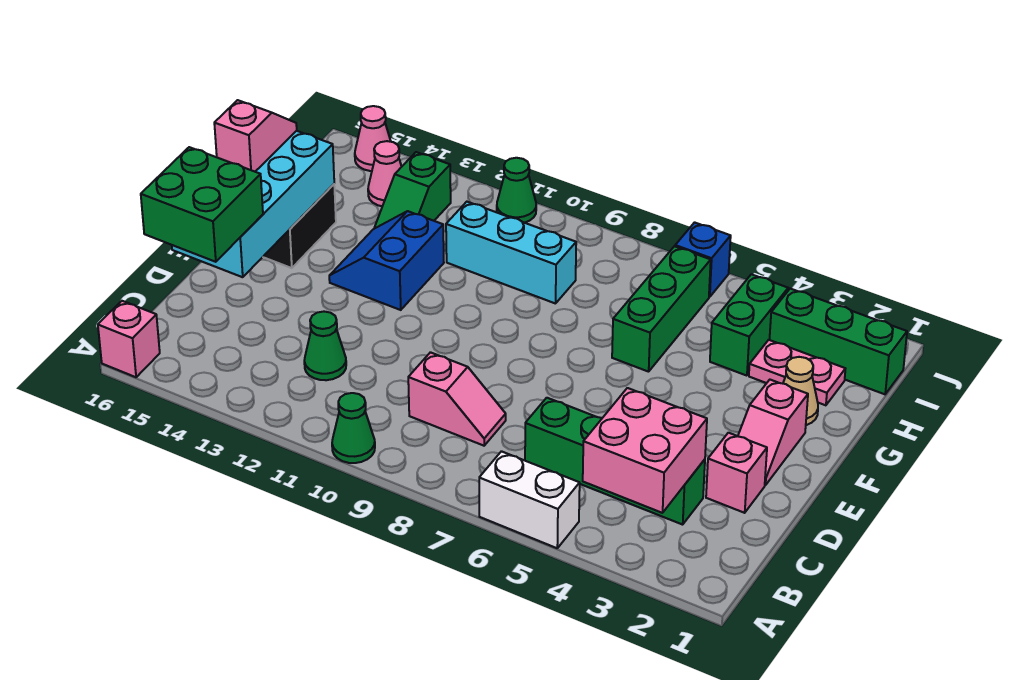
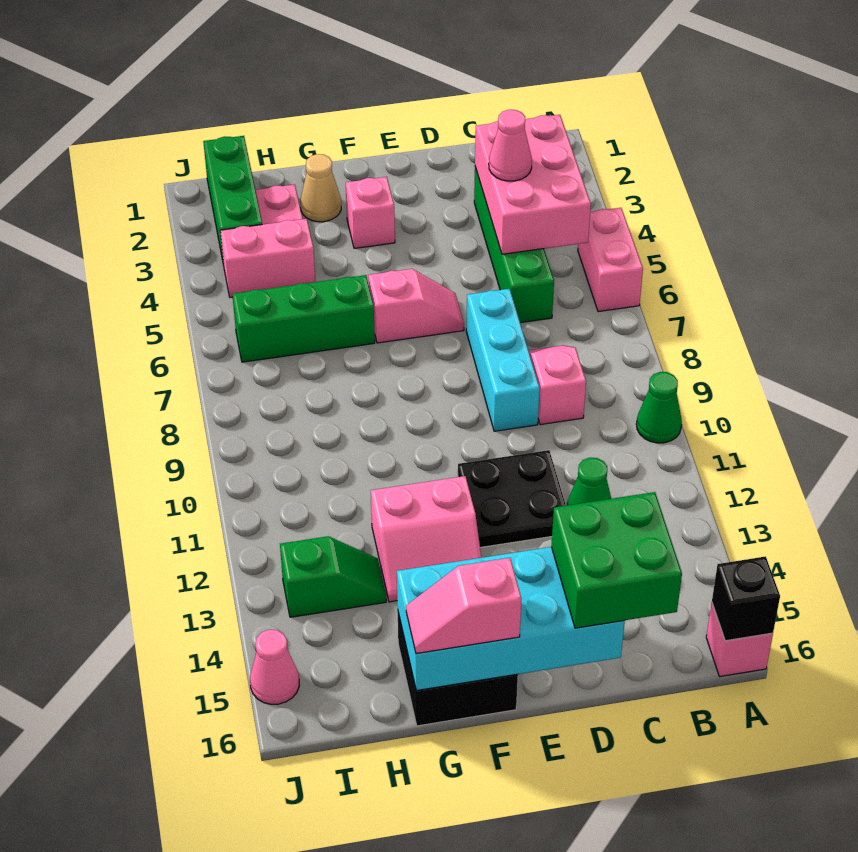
white brick A5:A6 level 1 -> pink brick A5:A6 level 1
none -> black brick A16 level 2
pink brick B3:C4 level 2 -> pink brick B3:C5 level 2
pink brick D2 level 1 -> pink brick F3 level 1
none -> black plate D11:E12 level 1
pink slope E2:F2 level 1 top F -> pink slope E6:F6 level 1 top F
blue slope F12:G13 level 1 top 12 -> pink slope F12:G13 level 1 top 12
green brick H4:I4 level 1 -> pink brick H4:I4 level 1
cyan brick H9:H11 level 1 -> cyan brick D7:D9 level 1
pink cone I14 level 1 -> pink cone C4 level 3
blue brick J6 level 1 -> none
green cone J11 level 1 -> none

